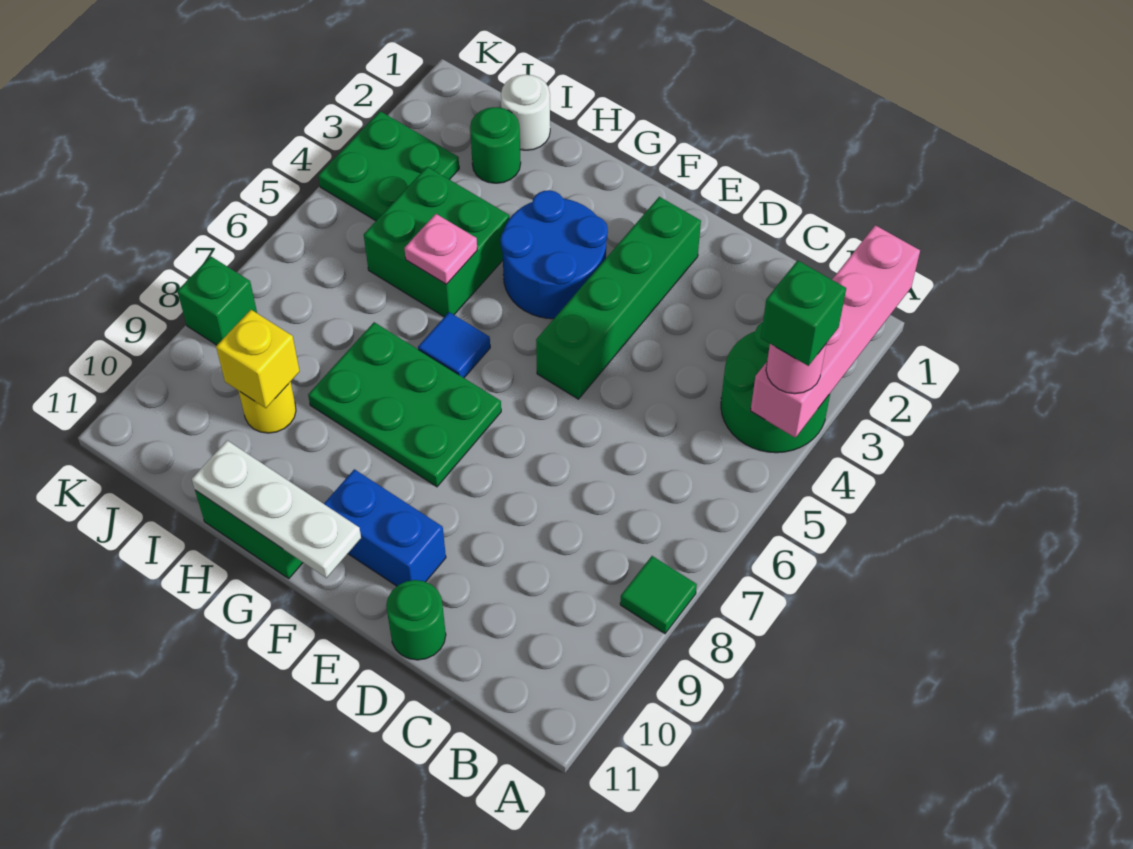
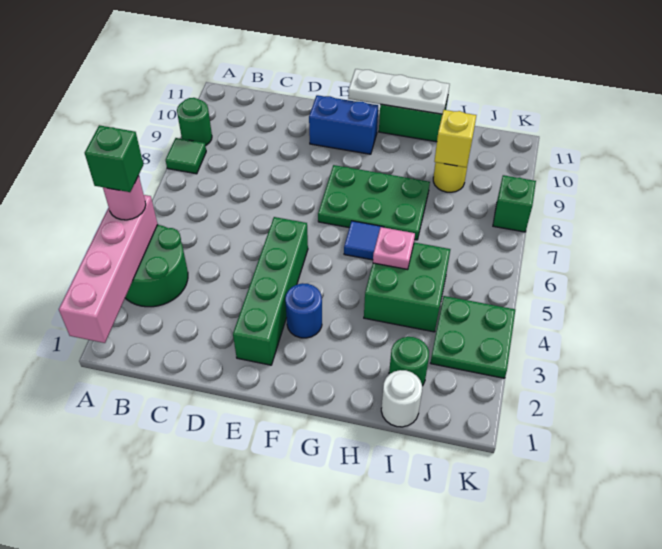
green round brick D11 level 1 -> green round brick A9 level 1
blue round brick F3:G4 level 1 -> blue round brick F3 level 1

